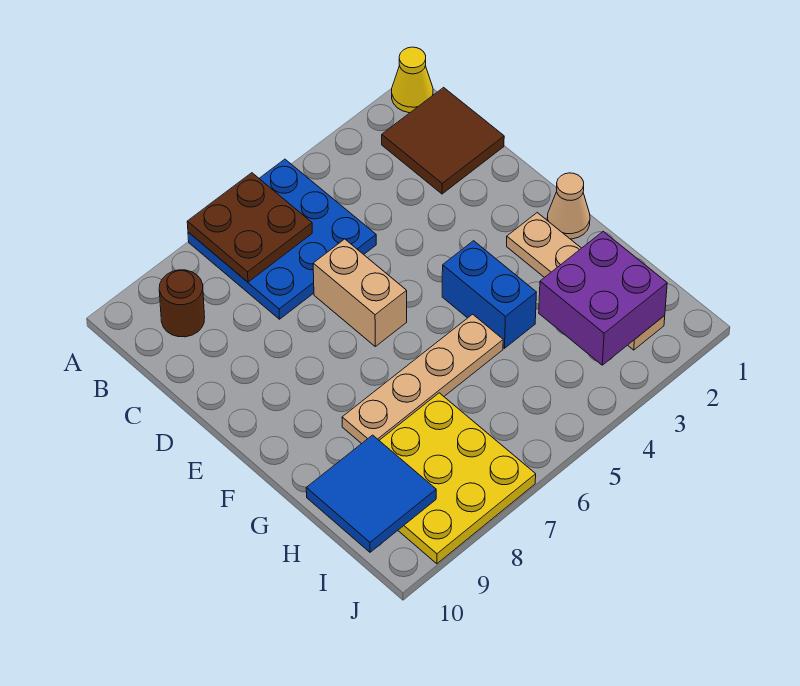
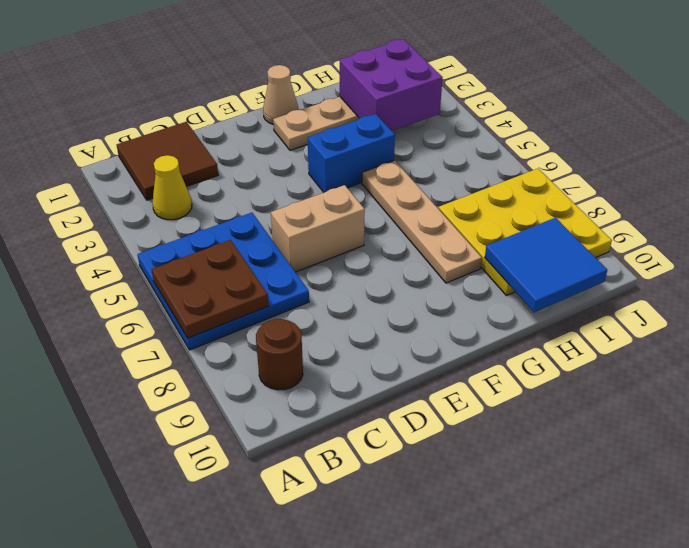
yellow cone A1 level 1 -> yellow cone B3 level 1

